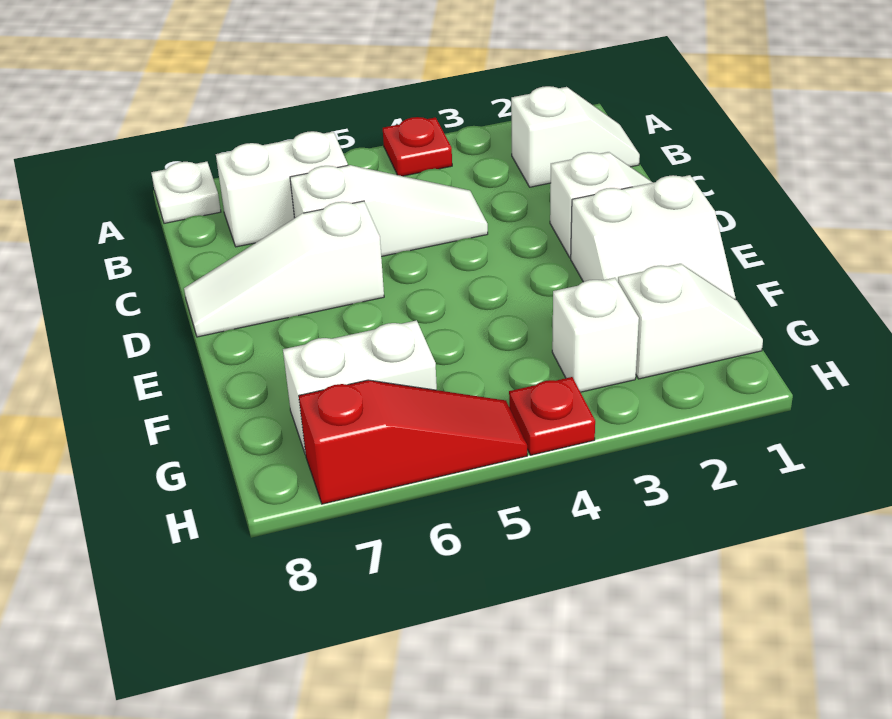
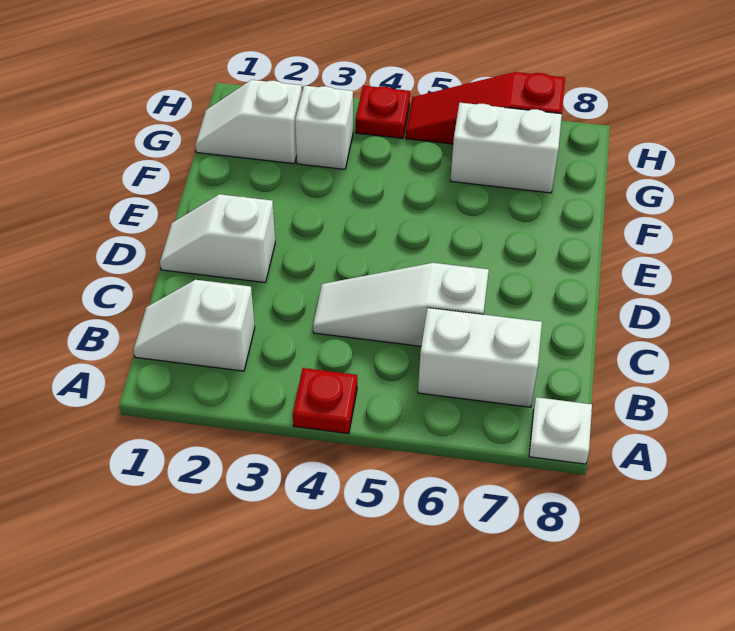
white slope D6:D8 level 1 top 6 -> none
white slope E1:F2 level 1 top E -> none

